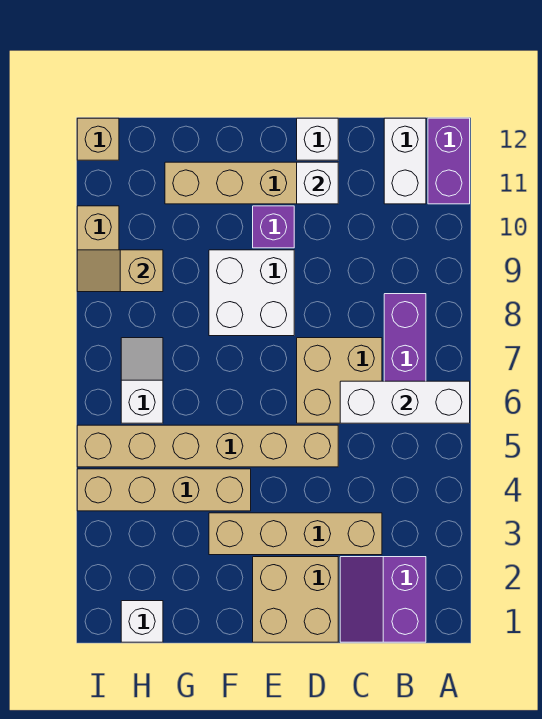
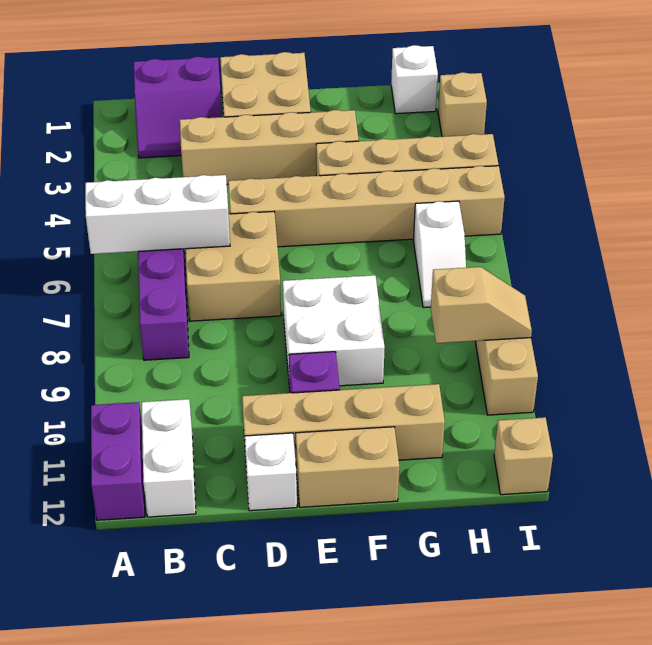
purple slope B1:C2 level 1 top B -> purple slope B1:C2 level 1 top 1
white brick D11 level 2 -> none
none -> tan brick E12:F12 level 1
none -> tan brick I2 level 1

